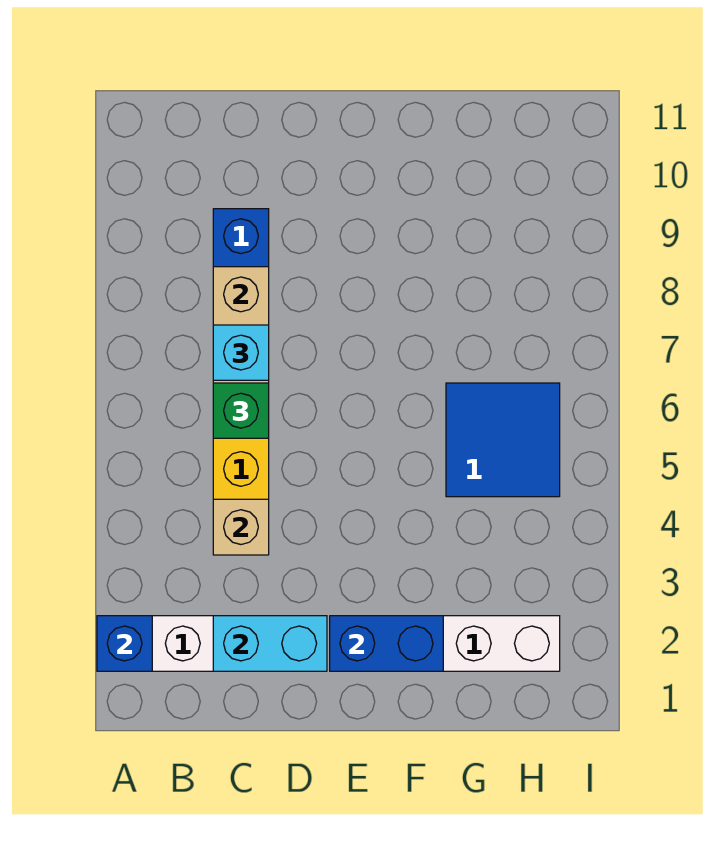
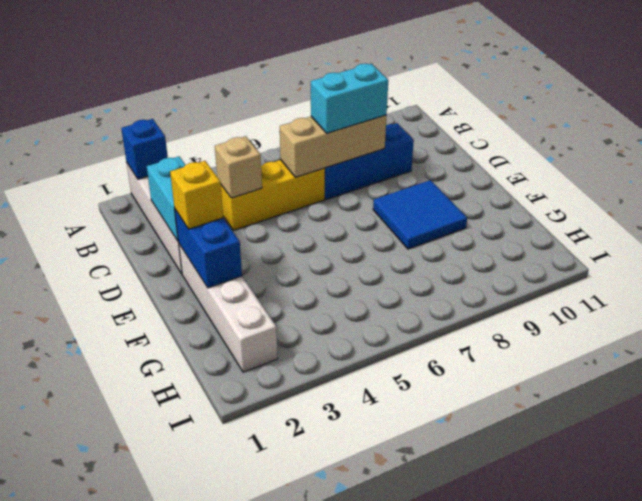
green brick C6 level 3 -> none
cyan brick C7 level 3 -> cyan brick C7:C8 level 3
none -> yellow brick E2 level 3
blue tile G5:H6 level 1 -> blue tile E8:F9 level 1

